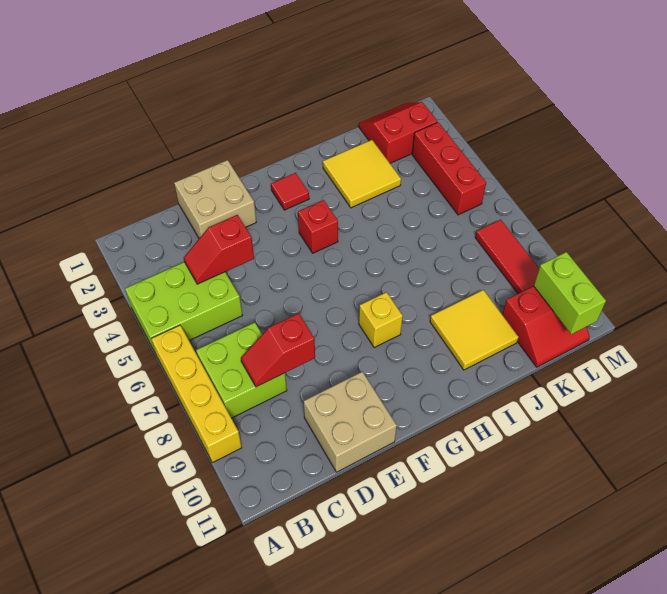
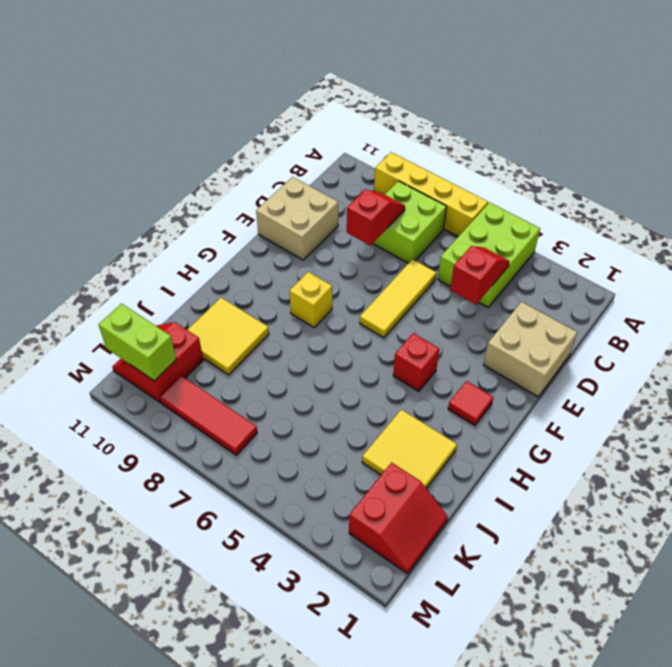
none -> yellow tile D6:F6 level 1
red brick L3:L5 level 1 -> none

